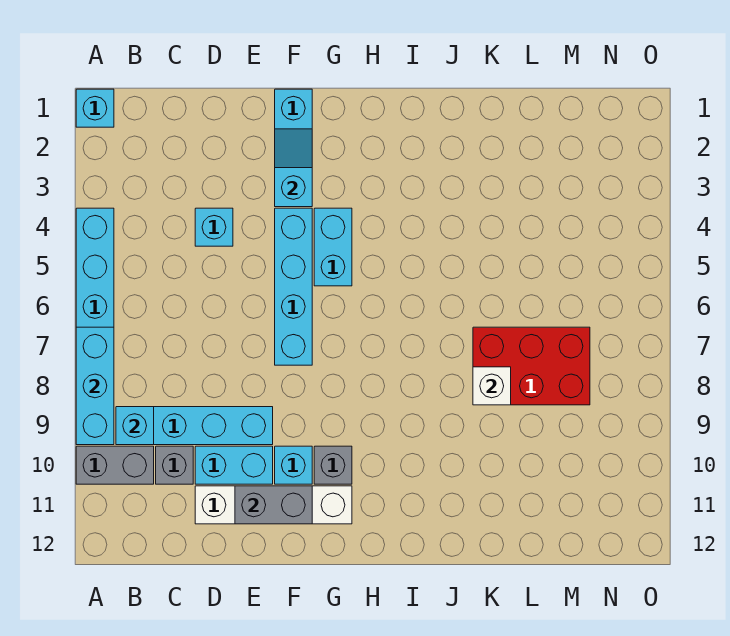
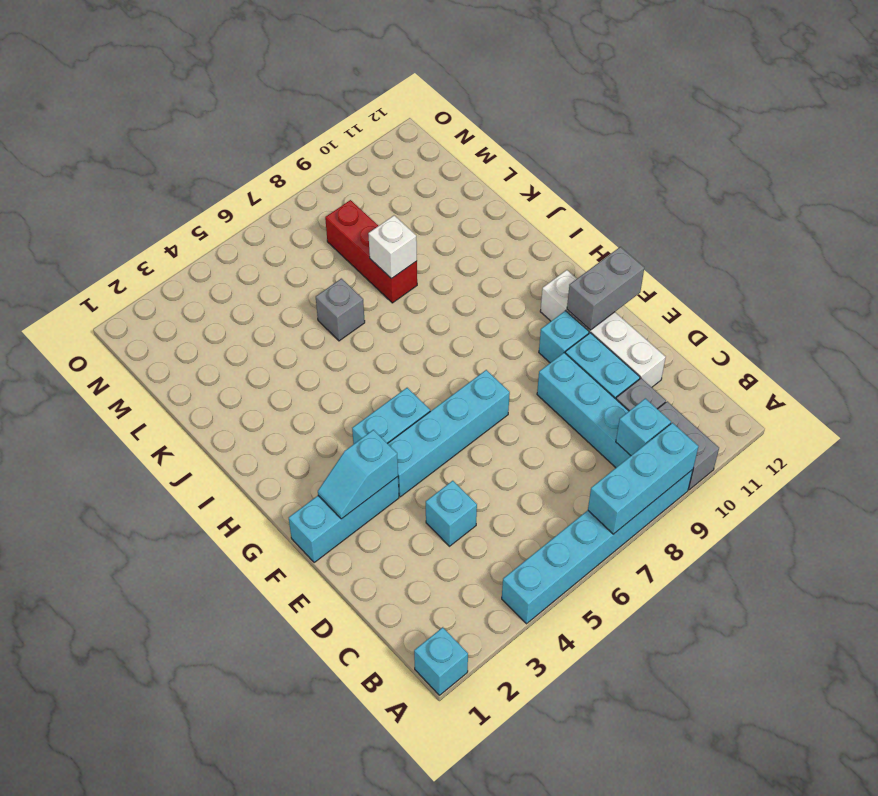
grey brick E11:F11 level 2 -> grey brick F11:F12 level 2
grey brick G10 level 1 -> grey brick K6 level 1
red brick K7:M8 level 1 -> red brick K8:M8 level 1

